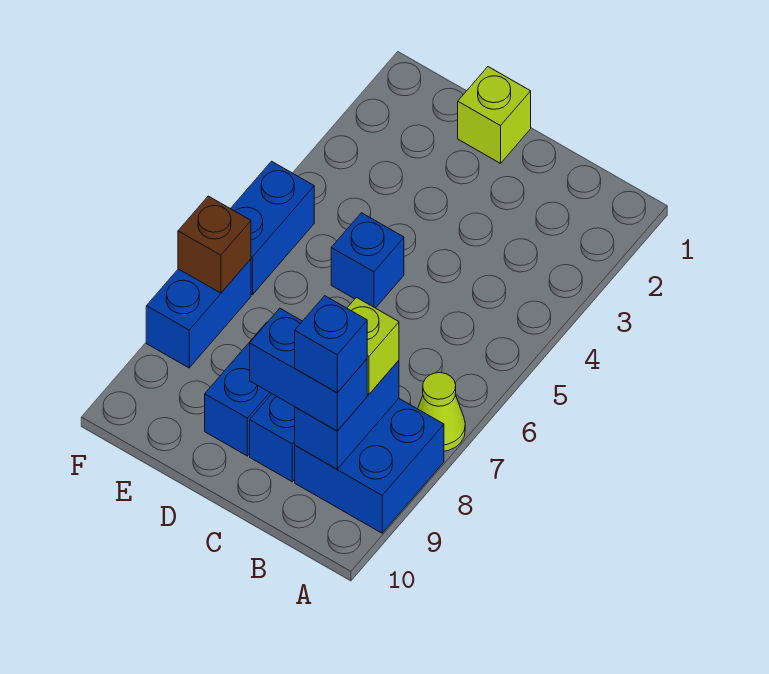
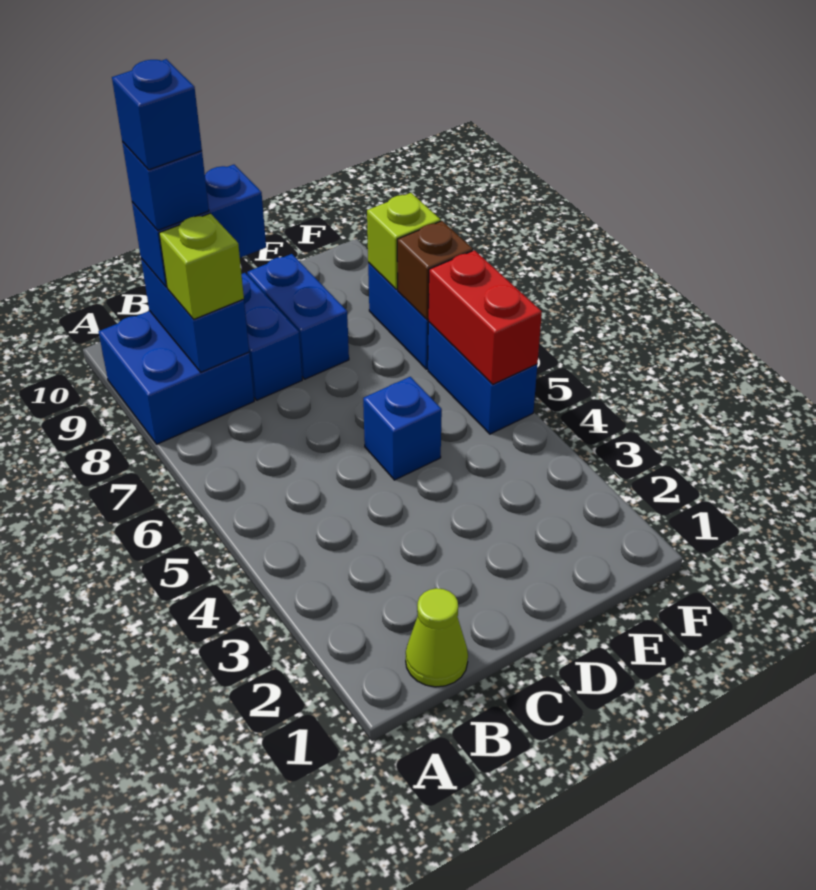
lime cone A7 level 1 -> lime cone B1 level 1
none -> blue brick B9 level 5
lime brick D1 level 1 -> lime brick F8 level 2
none -> red brick F5:F6 level 2

